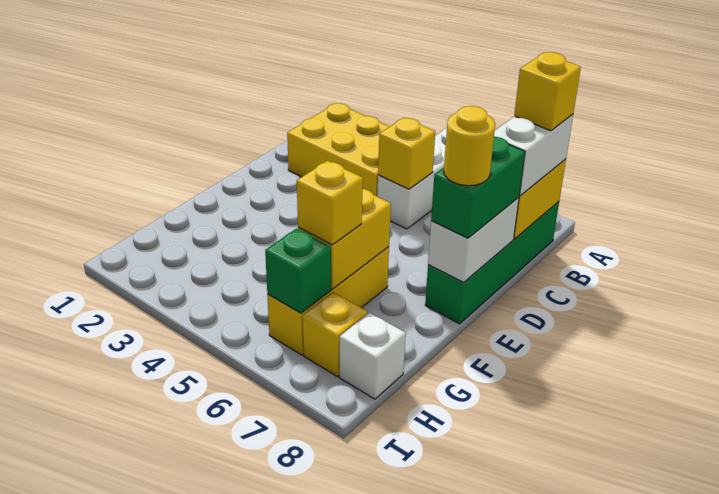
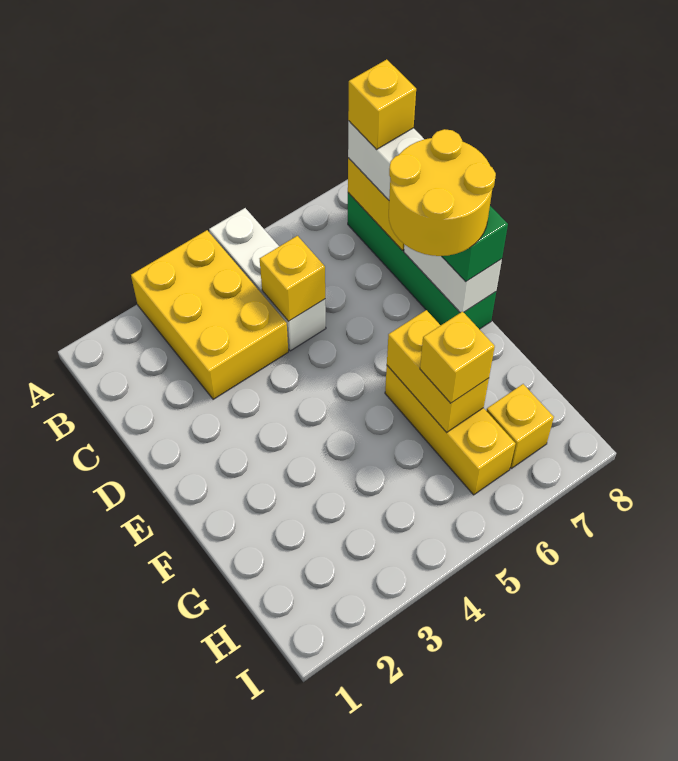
yellow brick B2:C4 level 1 -> yellow brick A3:C4 level 1
yellow round brick E8 level 4 -> yellow round brick D7:E8 level 4
green brick H6 level 2 -> none
white brick H8 level 1 -> none

